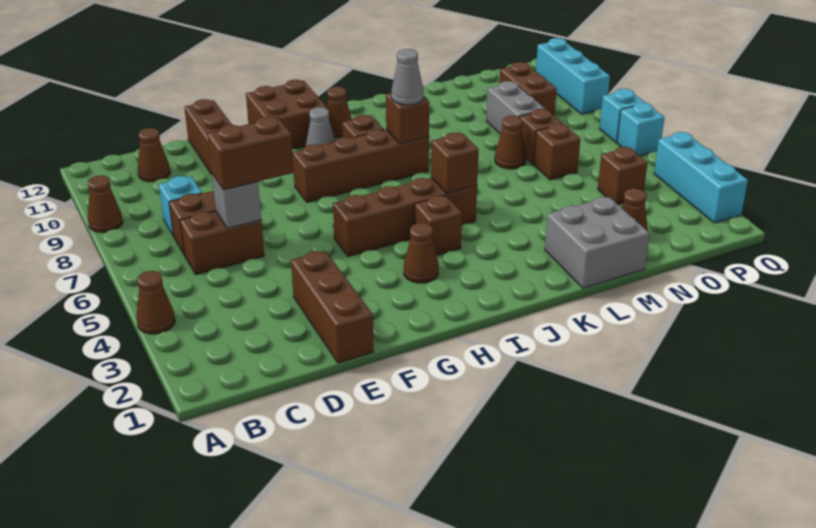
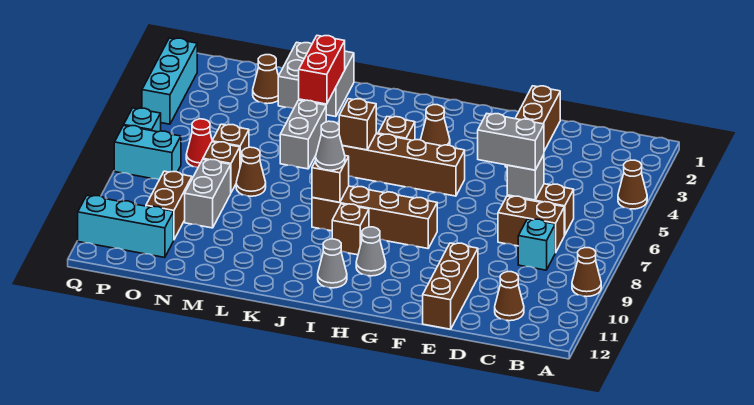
brown brick D6:E6 level 3 -> grey brick D6:E6 level 3
brown brick G11:H12 level 1 -> none
brown cone I11 level 1 -> grey cone I11 level 1
none -> red brick L2:L3 level 2
none -> grey brick L4:L5 level 1
brown brick O4 level 1 -> none
none -> red cone O6 level 1
cyan brick Q7 level 1 -> cyan brick P7:Q7 level 1
cyan brick Q9:Q11 level 1 -> cyan brick O11:Q11 level 1

